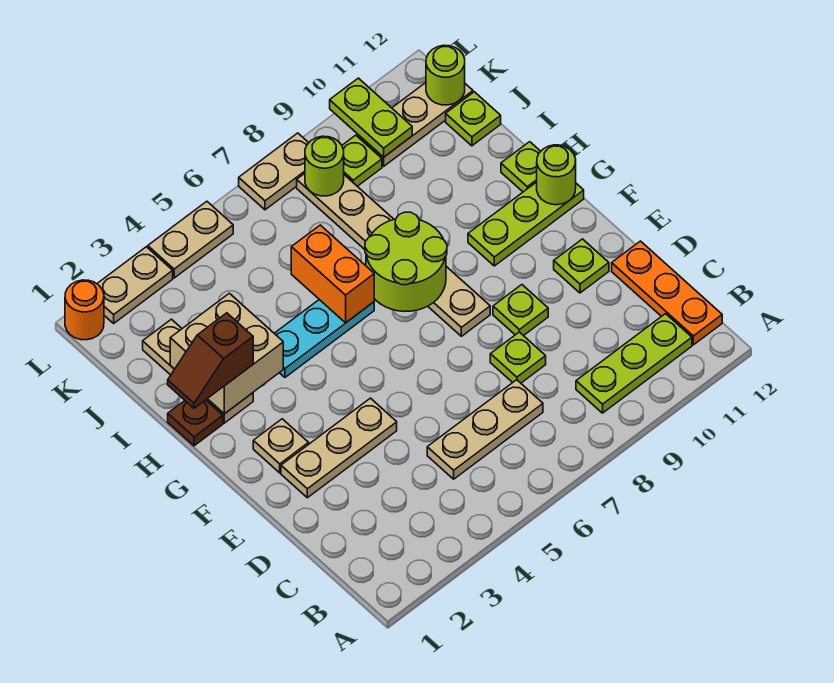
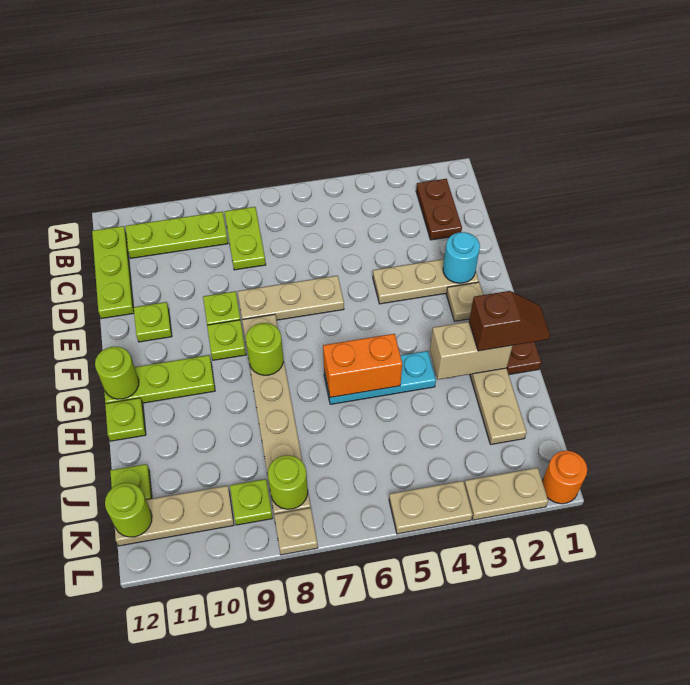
none -> brown plate B2:C2 level 1
orange plate B12:D12 level 1 -> lime plate B12:D12 level 1
tan plate C5:C7 level 1 -> tan plate E6:E8 level 1
lime plate D8 level 1 -> lime plate F9 level 1
none -> cyan round brick E2 level 2
lime round brick G7:H8 level 2 -> lime round brick G8 level 2
tan brick H2:I3 level 2 -> tan brick H2:H3 level 2
orange brick H6:I6 level 2 -> orange brick H5:H6 level 2
lime plate K10:L10 level 2 -> lime plate B8:C8 level 1
tan plate L7:L8 level 1 -> tan plate L8 level 1

